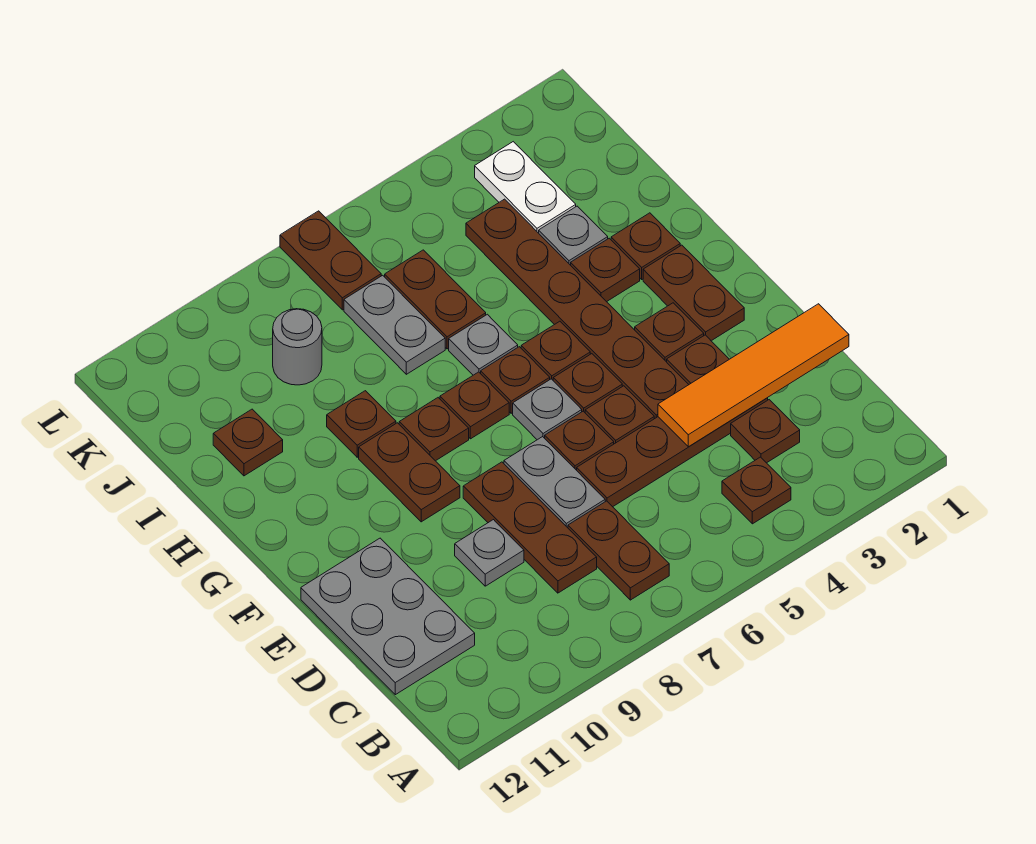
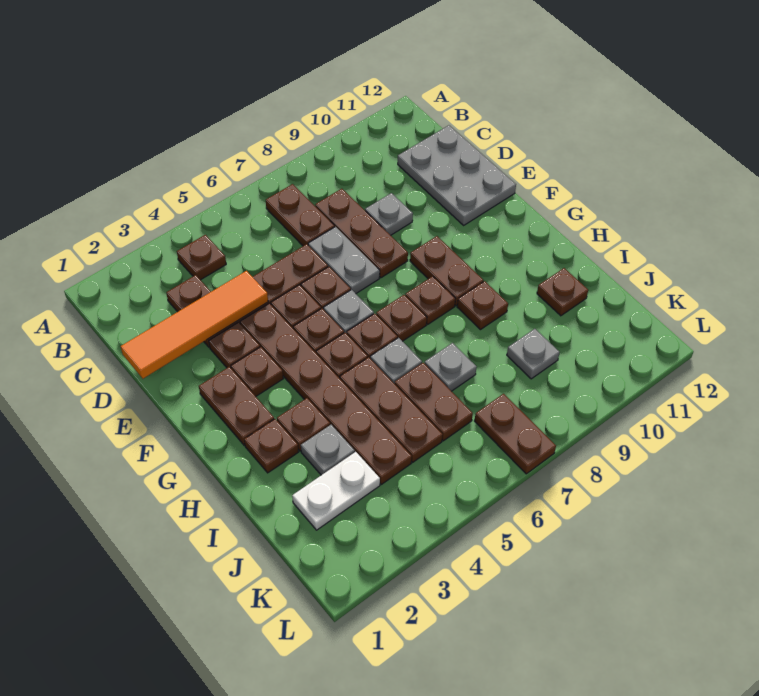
none -> brown plate H5:J5 level 1
grey plate I7:J7 level 1 -> grey plate I7 level 1
white plate J3:K3 level 1 -> white plate J2:J3 level 1
grey round brick J9 level 1 -> grey plate J9 level 1

